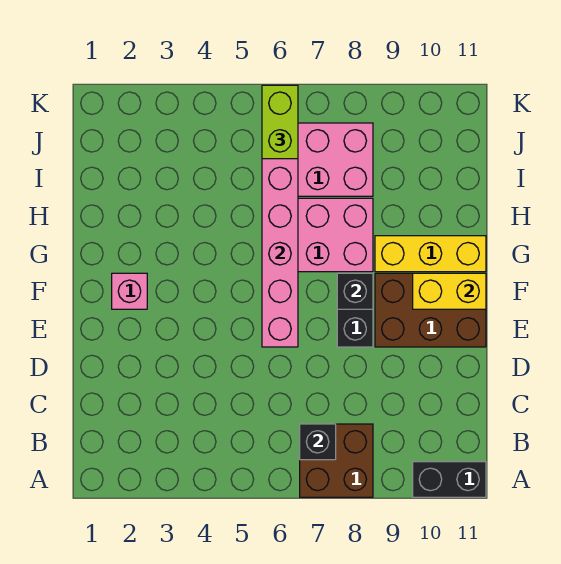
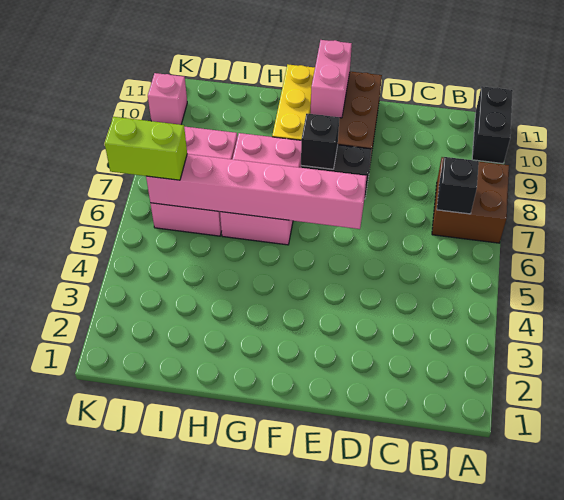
pink brick F2 level 1 -> pink brick K10 level 1
yellow brick F10:F11 level 2 -> pink brick F10:F11 level 2

